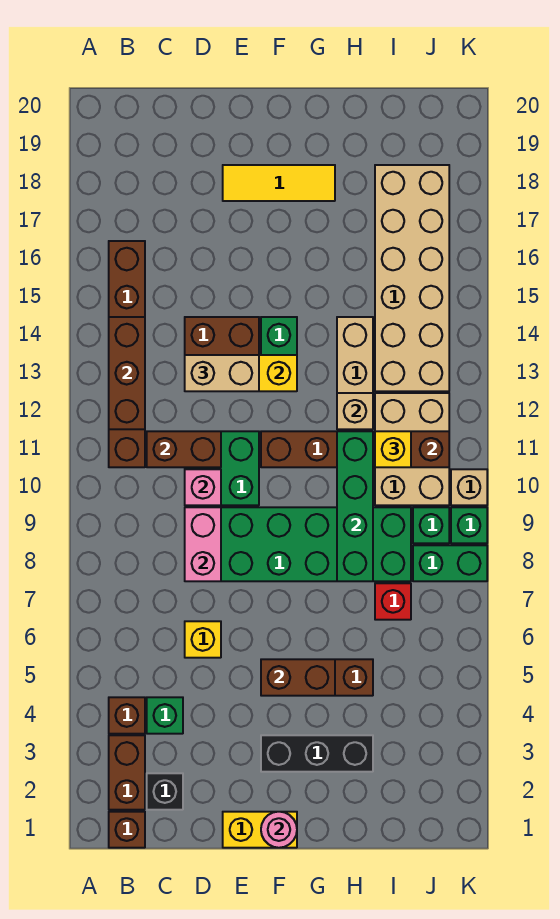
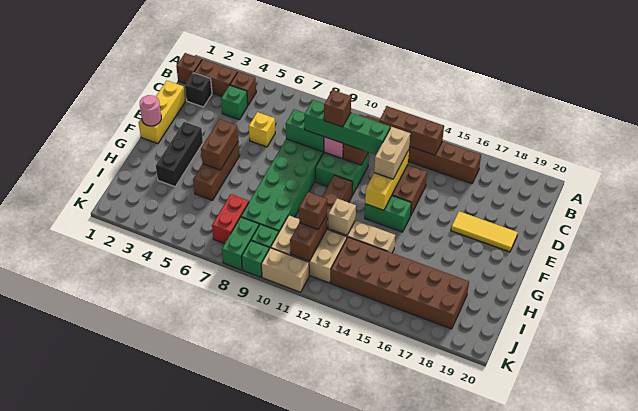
pink brick D8:D9 level 2 -> green brick D8:D9 level 2
none -> brown brick D10 level 4
yellow brick E1:F1 level 1 -> yellow brick D1:F1 level 1
yellow tile E18:G18 level 1 -> yellow tile E17:E19 level 1
green brick H8:H11 level 2 -> green brick D9:D12 level 3
red brick I7 level 1 -> red brick I7:J7 level 1
yellow brick I11 level 3 -> brown brick I11 level 3
tan brick I13:J18 level 1 -> brown brick I13:J18 level 1
tan brick K10 level 1 -> tan brick K10:K11 level 1

